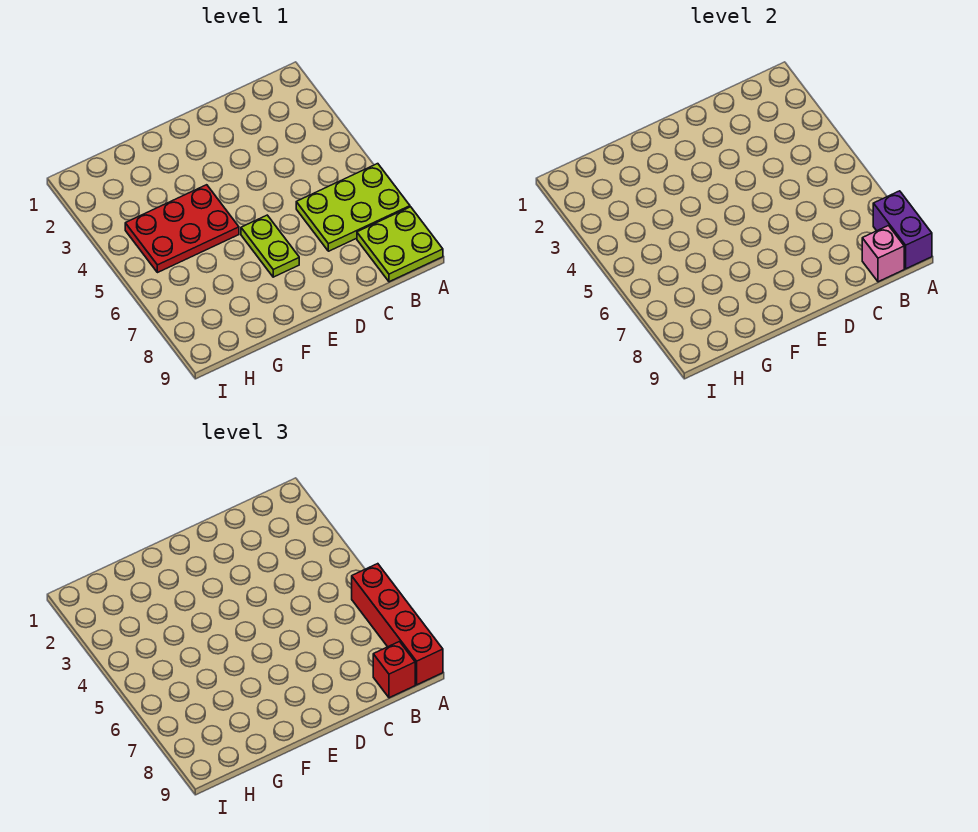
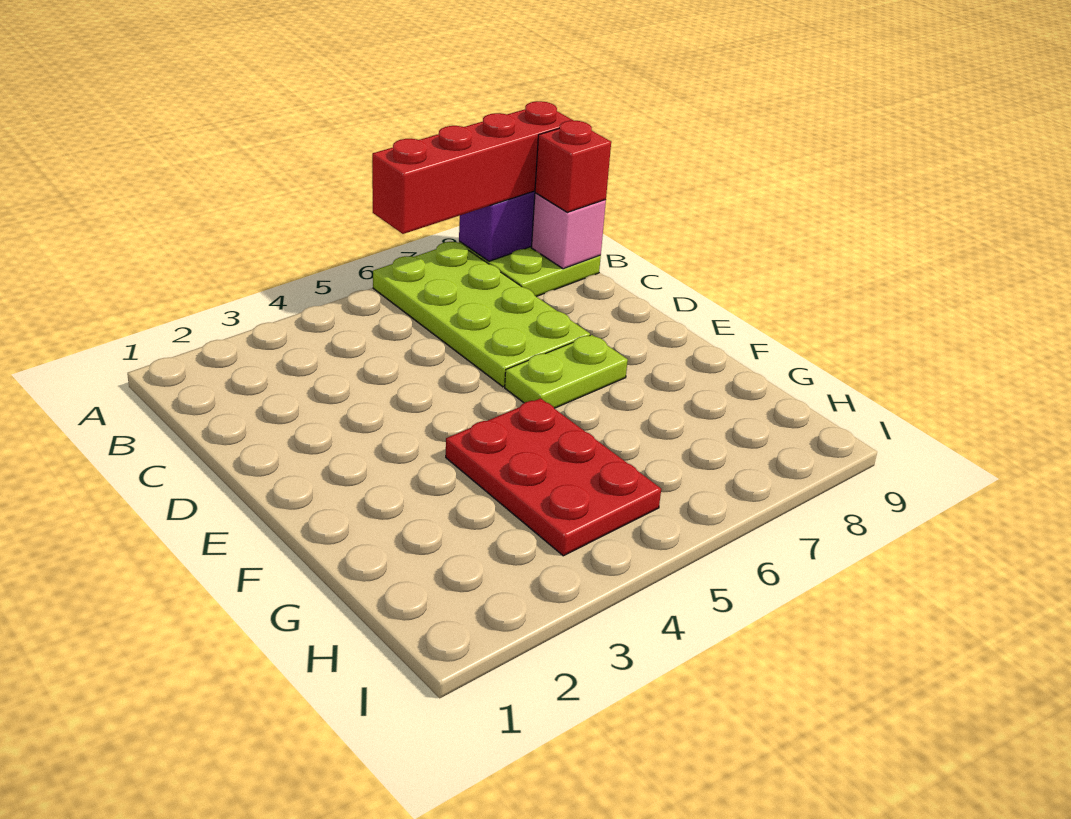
lime plate A6:C7 level 1 -> lime plate A6:D7 level 1

